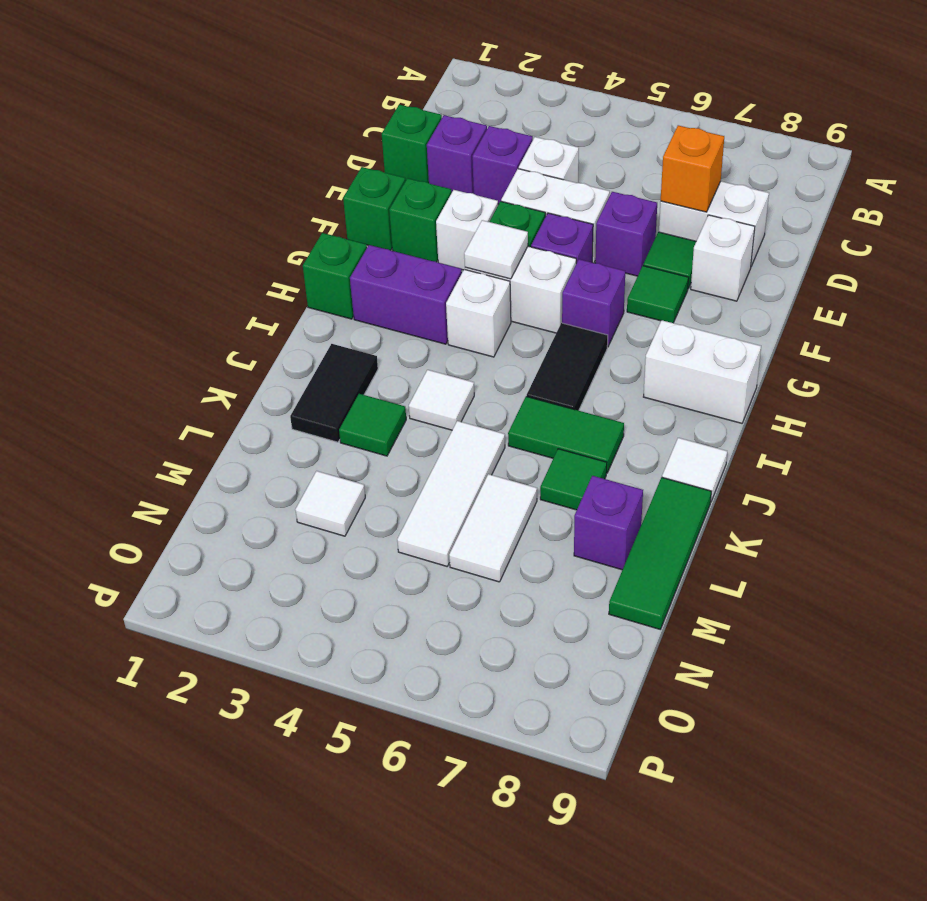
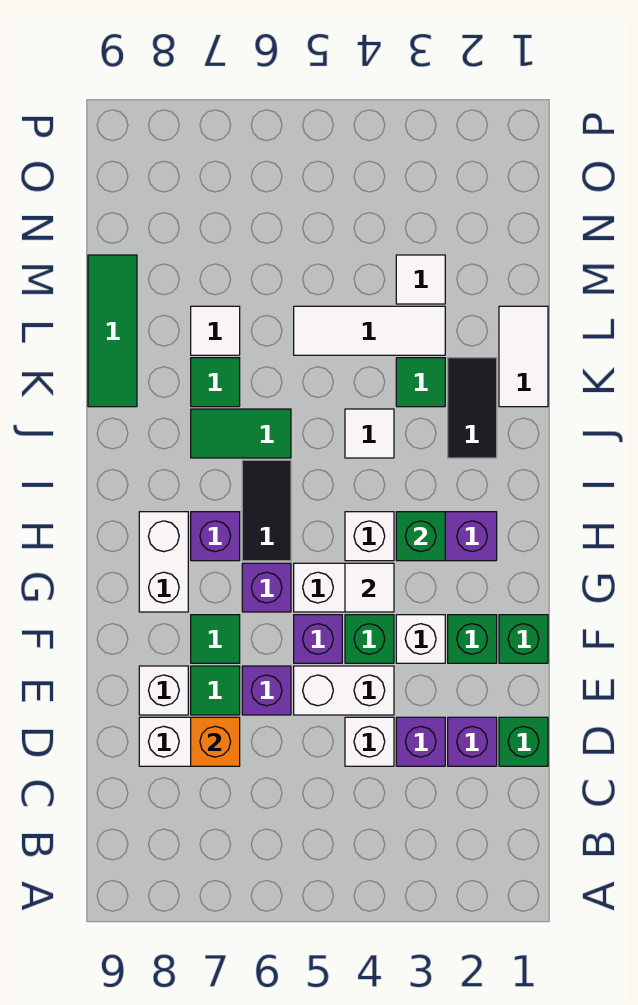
green brick H1 level 1 -> green brick H3 level 2
white brick H8:H9 level 1 -> white brick G8:H8 level 1
white tile J9 level 1 -> white tile L7 level 1
white tile K5:M5 level 1 -> white tile L3:L5 level 1
white tile L6:M6 level 1 -> white tile K1:L1 level 1
purple brick L8 level 1 -> purple brick H7 level 1

